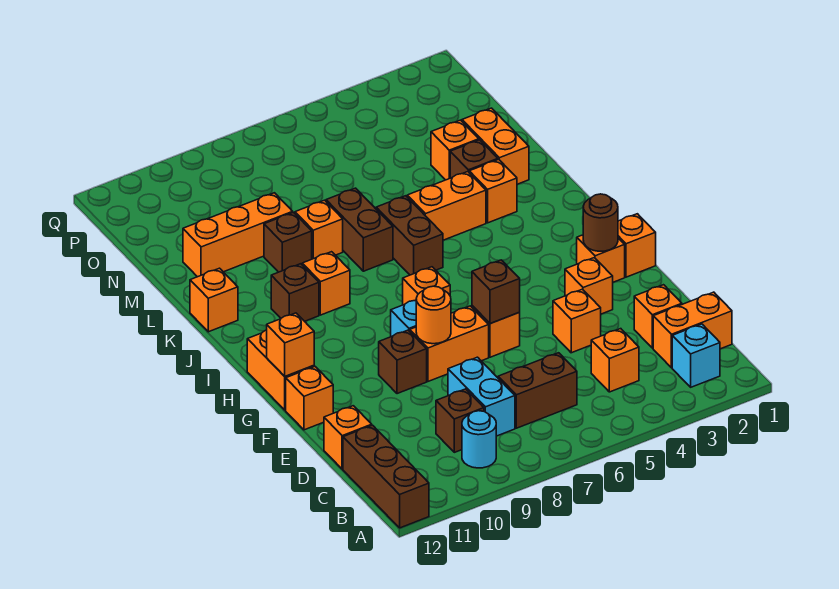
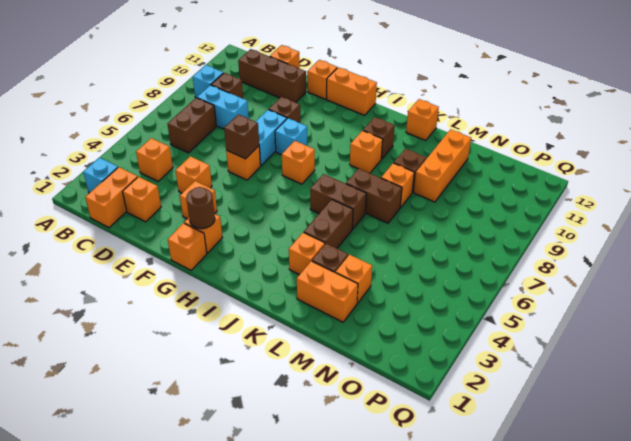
brown brick A12:C12 level 1 -> brown brick C11:E11 level 1
cyan round brick B9 level 1 -> cyan brick B9 level 1
orange brick F7:F8 level 1 -> cyan brick F7:F8 level 1
orange round brick F8 level 2 -> none
orange brick G12 level 2 -> none
orange brick K4:K5 level 1 -> brown brick K4:K5 level 1

